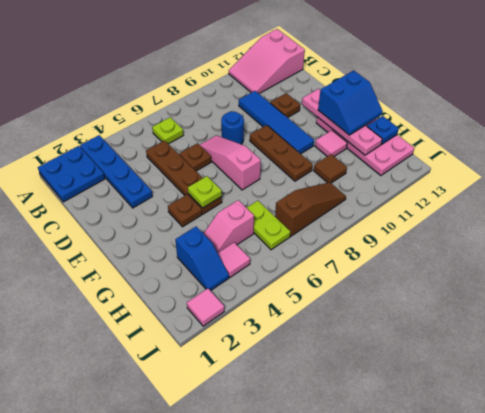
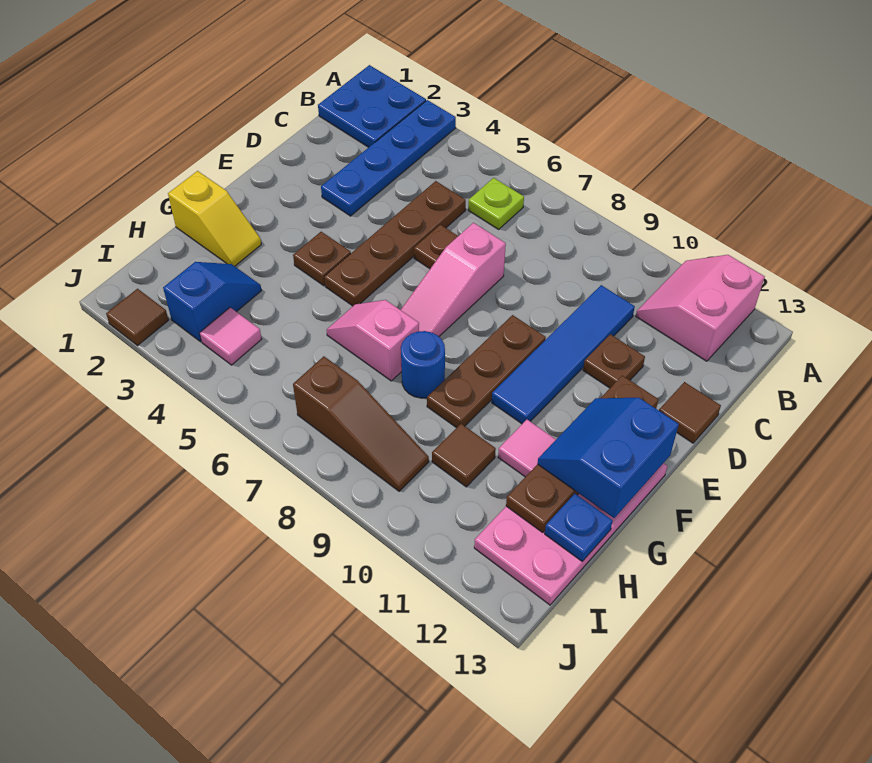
pink slope A11:B13 level 1 top 13 -> pink slope A11:B12 level 1 top 12
pink slope D7:F7 level 1 top F -> pink slope D7:F7 level 1 top D
blue round brick D8 level 1 -> blue round brick G8 level 1
none -> brown tile D13 level 1
pink plate E12:H12 level 2 -> brown plate E12:H12 level 2
lime plate F5 level 2 -> none
blue slope F12:G13 level 3 top F -> blue slope F12:G13 level 3 top 13
none -> yellow slope G1:G2 level 1 top 1
blue slope H3:I3 level 1 top H -> blue slope H3:I3 level 1 top I
pink slope H4:H5 level 1 top 5 -> pink slope G6:G7 level 1 top 7
lime plate H6:I6 level 1 -> none
pink tile J2 level 1 -> brown tile J2 level 1

